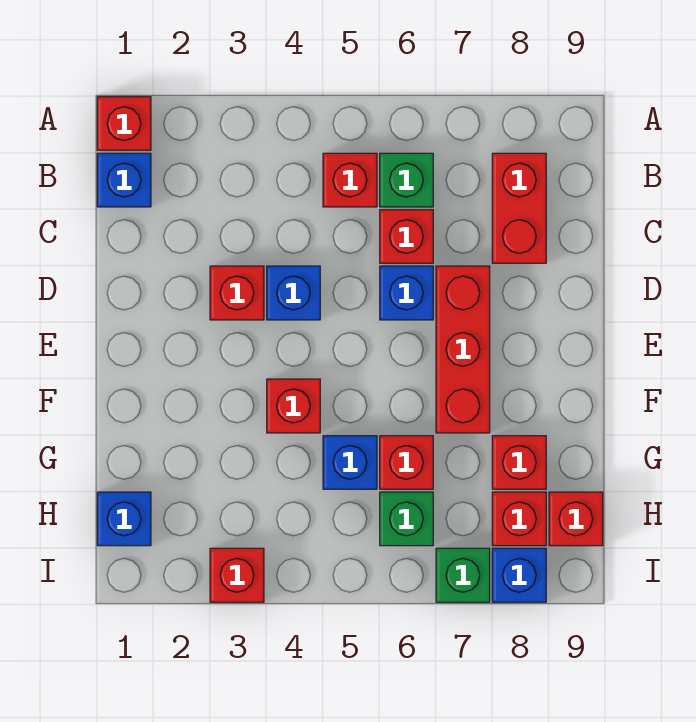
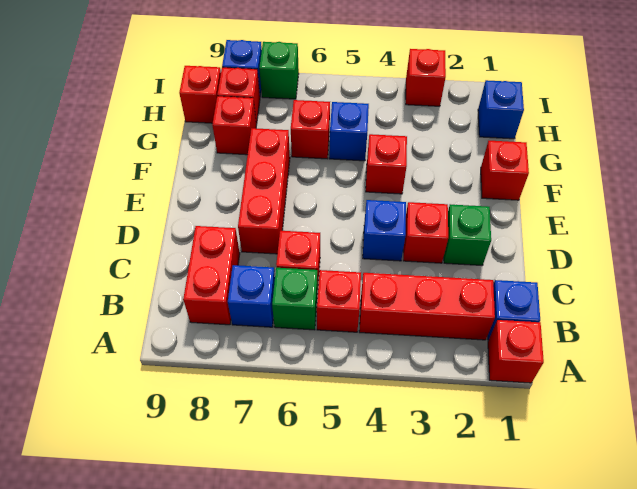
none -> red brick B2:B4 level 1
blue brick D6 level 1 -> blue brick B7 level 1
none -> red brick F1 level 1
green brick H6 level 1 -> green brick D2 level 1

